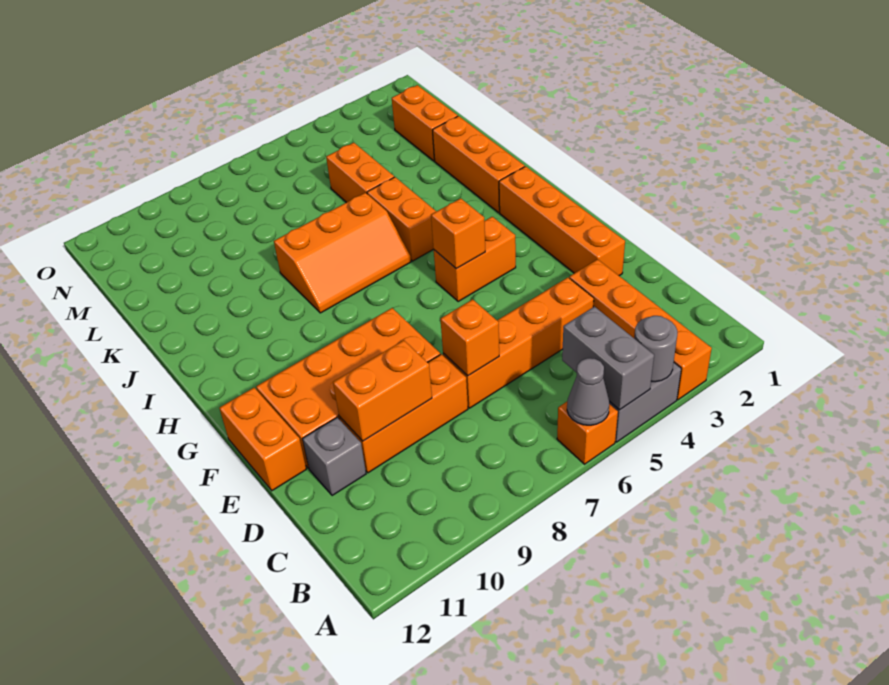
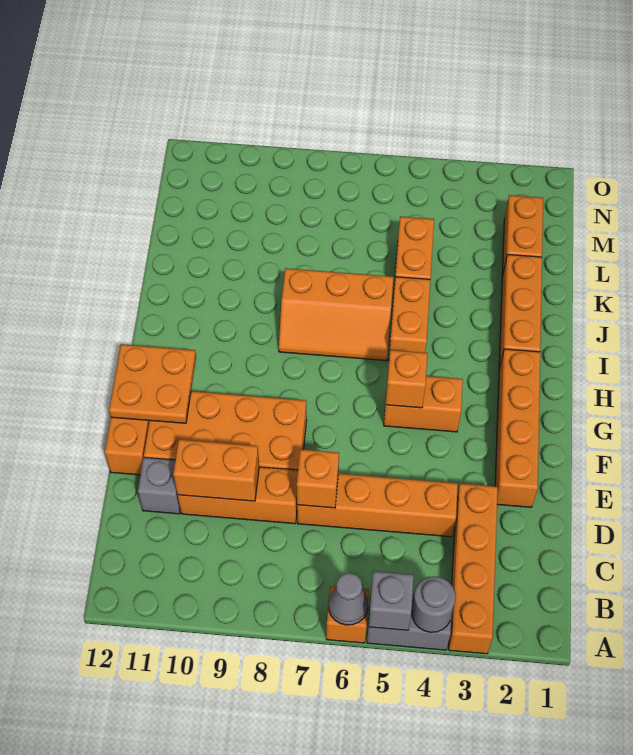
grey brick A5:B5 level 2 -> grey brick A5 level 2
none -> orange plate F11:G12 level 2

